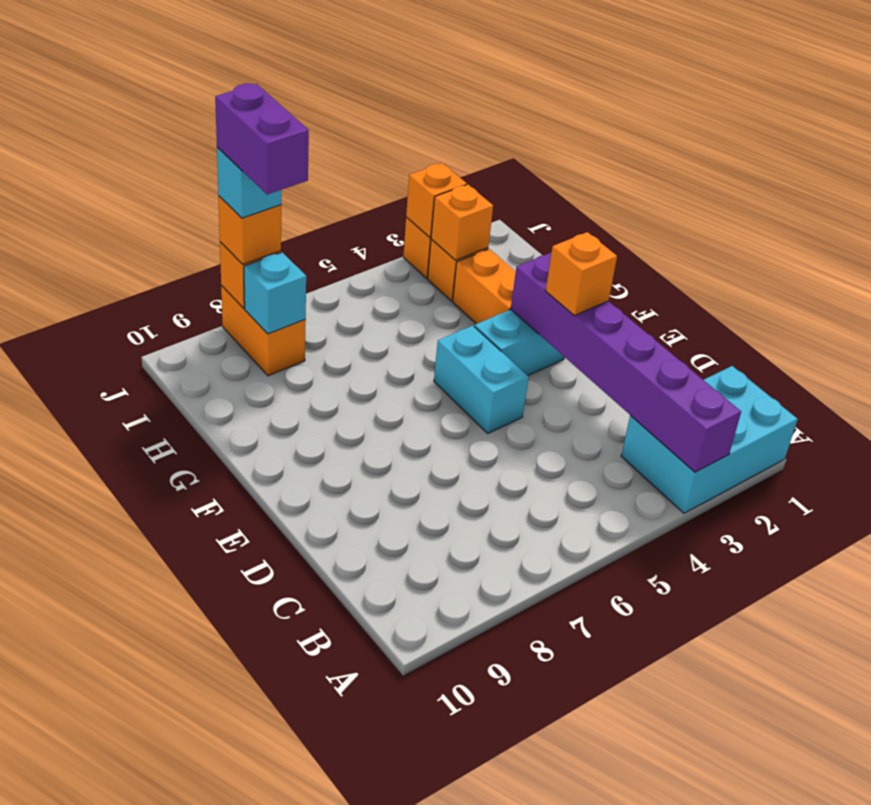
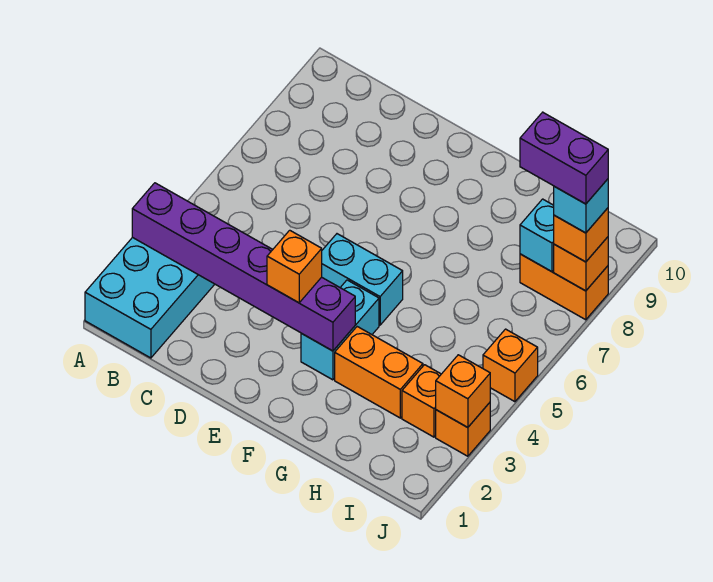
orange brick I3 level 2 -> orange brick J5 level 1

